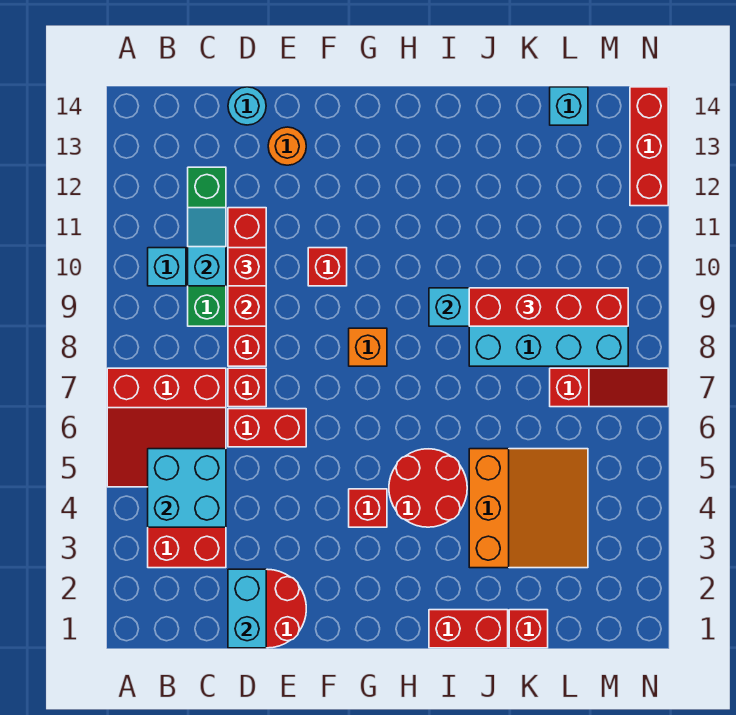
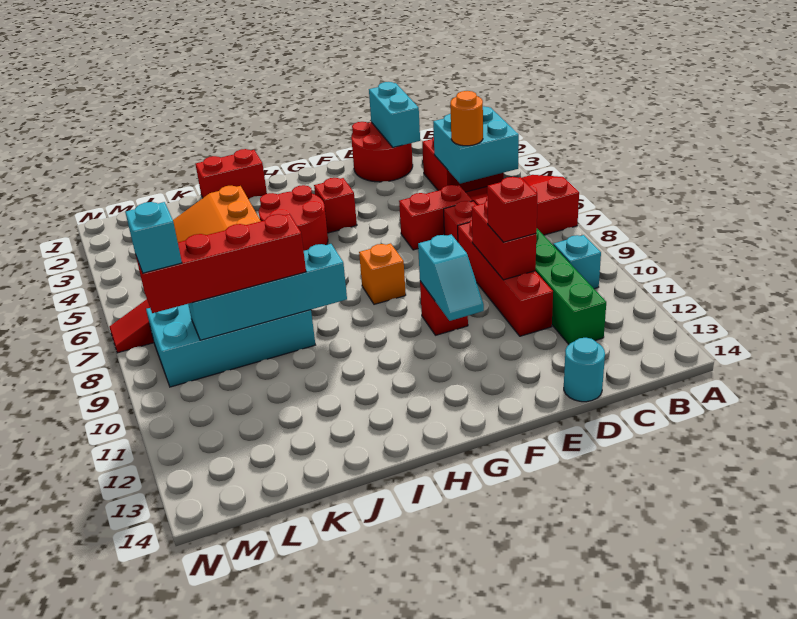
cyan slope C10:C11 level 2 top 10 -> cyan slope F10:F11 level 2 top 10
orange round brick E13 level 1 -> orange round brick C5 level 3
red brick K1 level 1 -> none
cyan brick L14 level 1 -> cyan brick M9 level 4
red brick N12:N14 level 1 -> none

